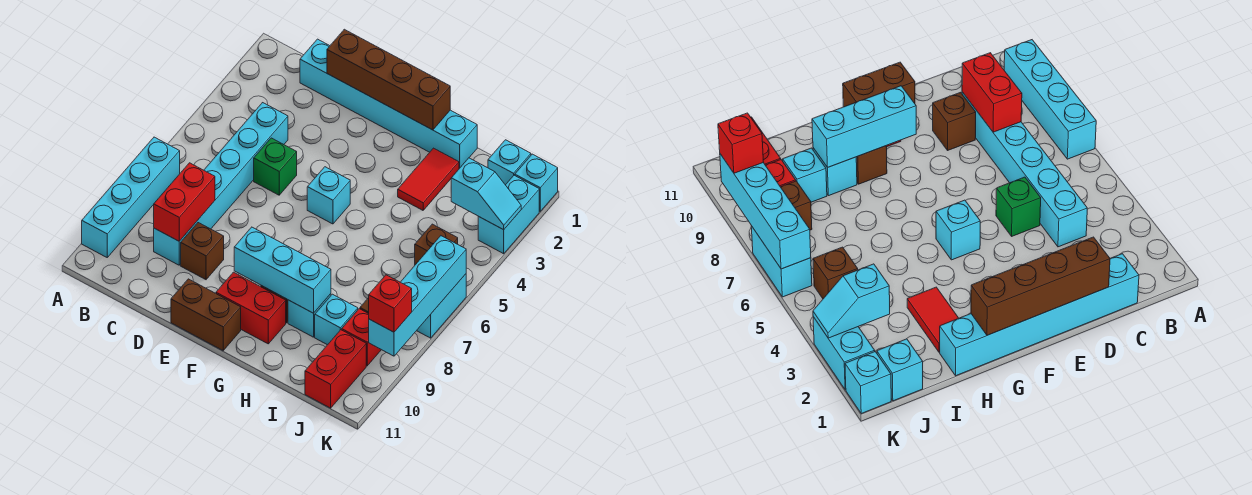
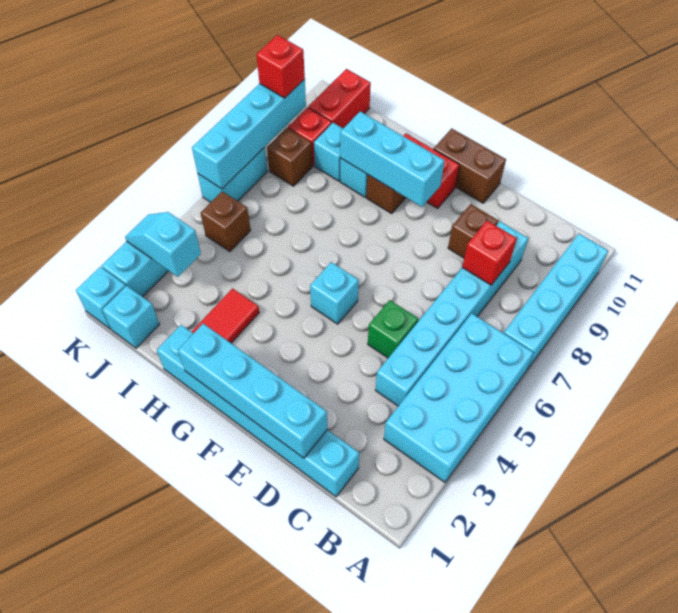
none -> cyan brick A3:B6 level 1
red brick C8:C9 level 2 -> red brick C8 level 2
brown brick D1:G1 level 2 -> cyan brick D1:G1 level 2

